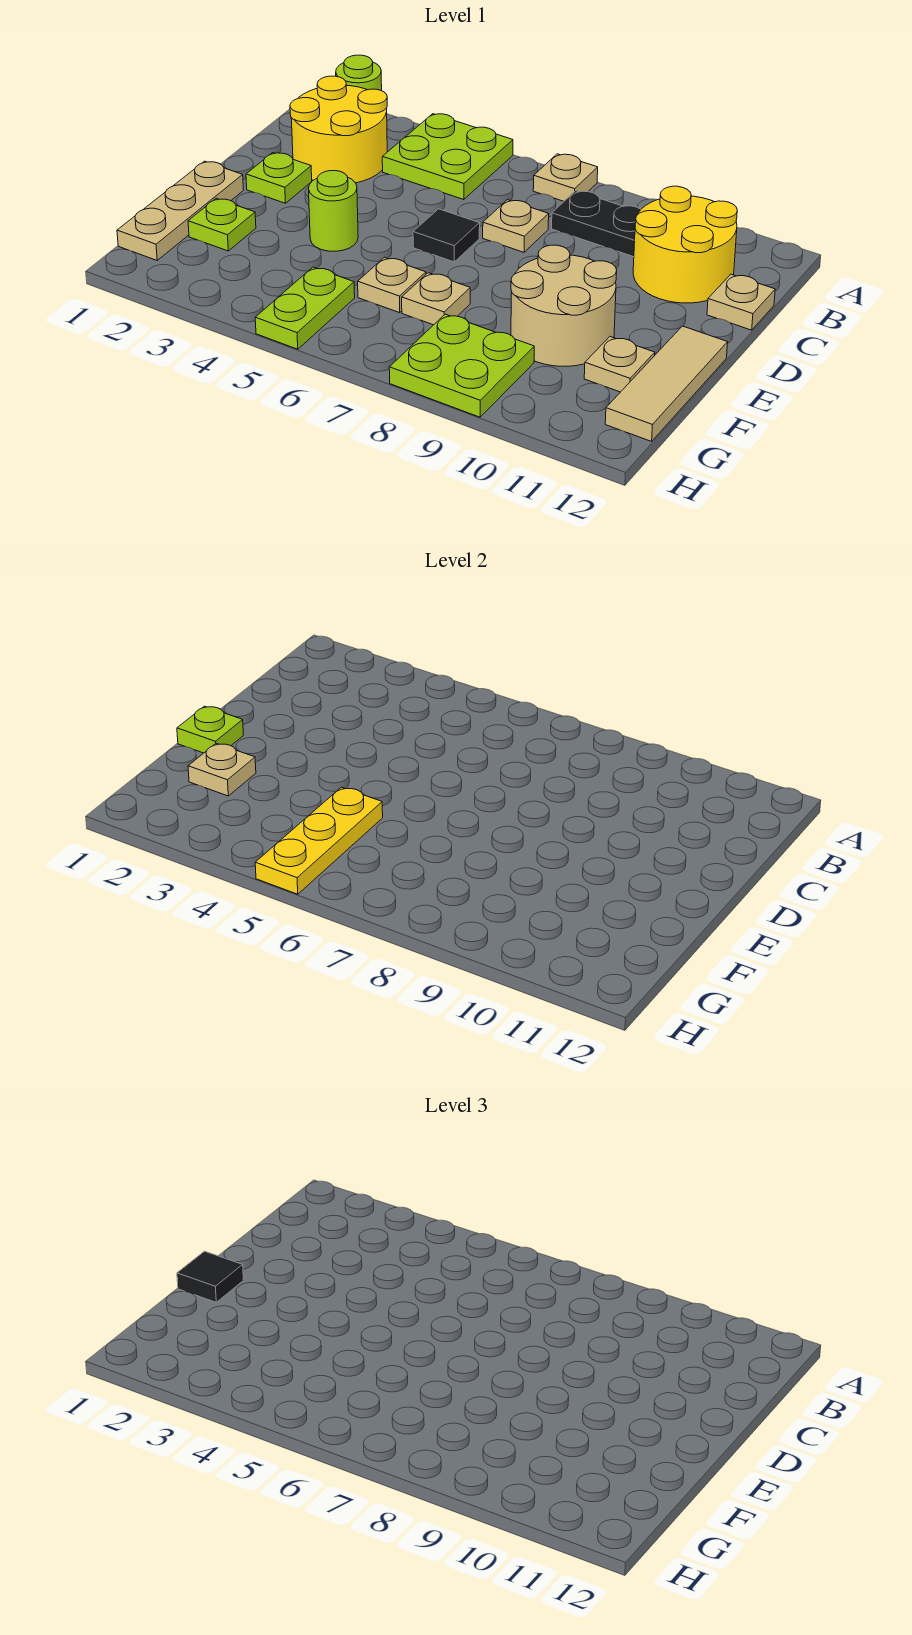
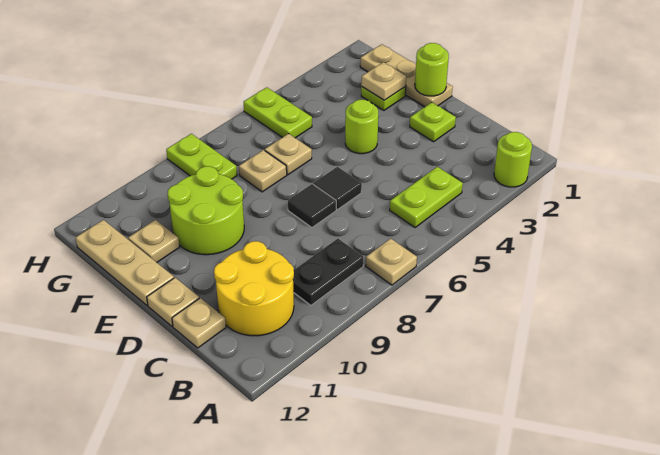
lime plate A4:B5 level 1 -> lime plate B4:B5 level 1
yellow round brick B2:C3 level 1 -> none
tan plate C7 level 1 -> tan plate D12 level 1
lime plate E1 level 2 -> lime round brick E1 level 2
black tile E1 level 3 -> black tile D7 level 1
tan round brick E9:F10 level 1 -> lime round brick E9:F10 level 1
tan tile E12:G12 level 1 -> tan plate E12:G12 level 1
yellow plate F5:H5 level 2 -> none
lime plate G8:H9 level 1 -> lime plate G8:H8 level 1

